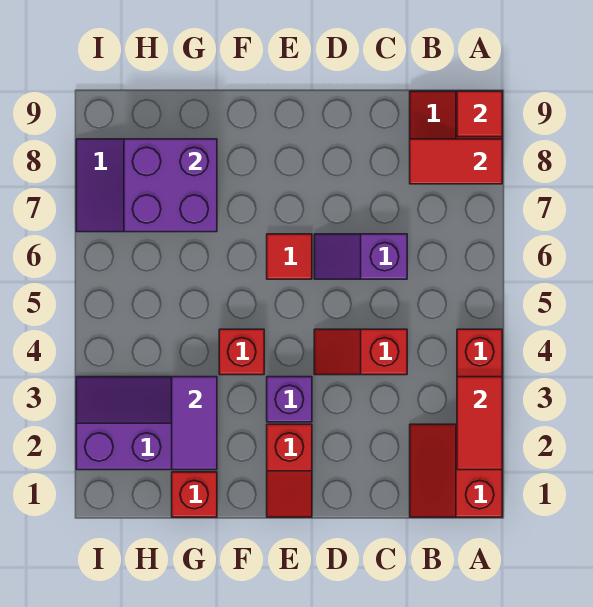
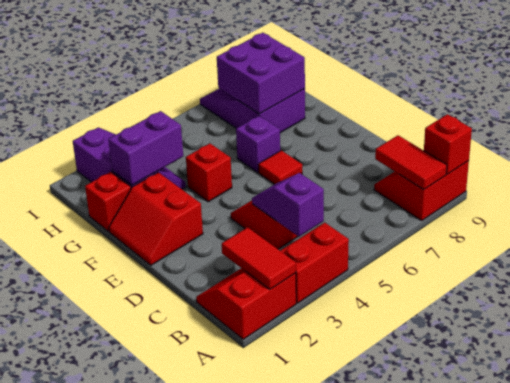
red tile A2:A3 level 2 -> red tile A2:B2 level 2
red tile A9 level 2 -> red brick A9 level 2
purple slope C6:D6 level 1 top C -> purple slope B4:C4 level 2 top B
red slope E1:E2 level 1 top 2 -> red slope E1:F2 level 1 top 2
purple brick E3 level 1 -> purple brick F6 level 1
purple tile G2:G3 level 2 -> purple brick G2:G3 level 2

